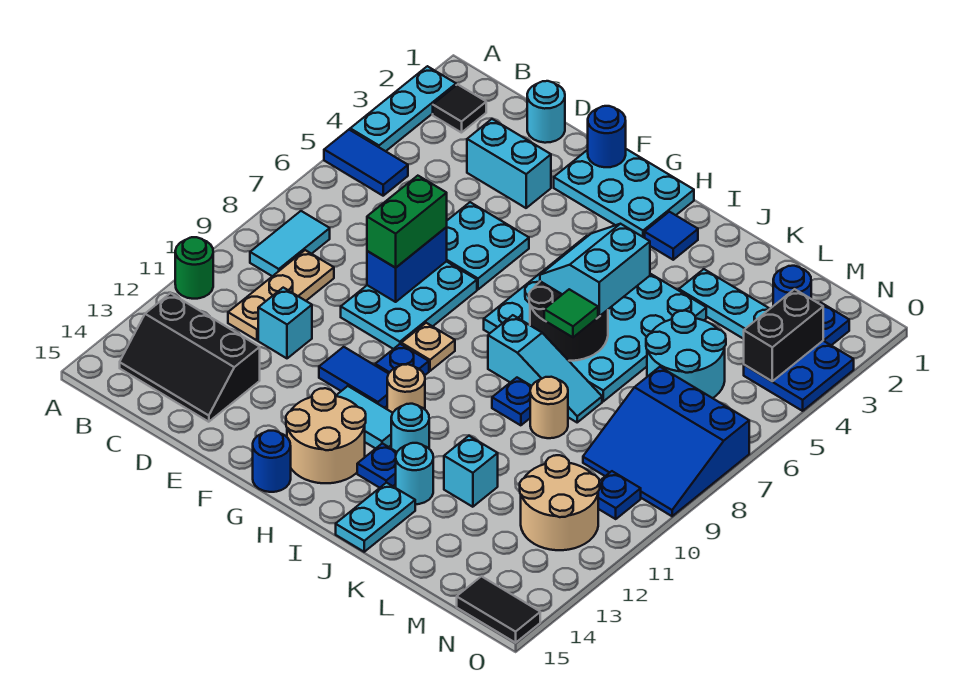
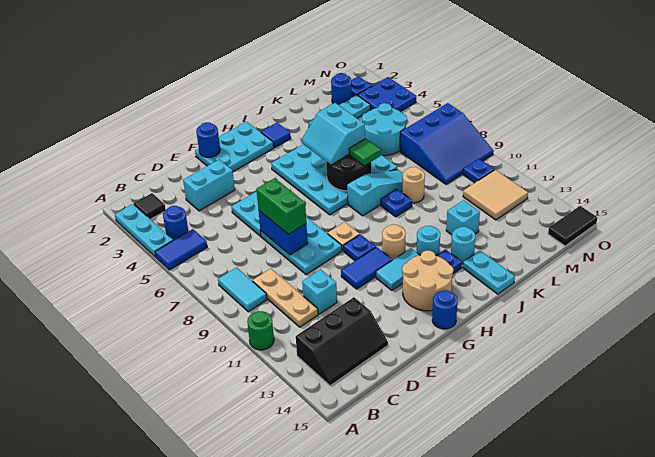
none -> blue round brick B4 level 1
cyan round brick D1 level 1 -> none
tan round brick M11:N12 level 1 -> tan tile M11:N12 level 1
black brick N3:N4 level 2 -> none

